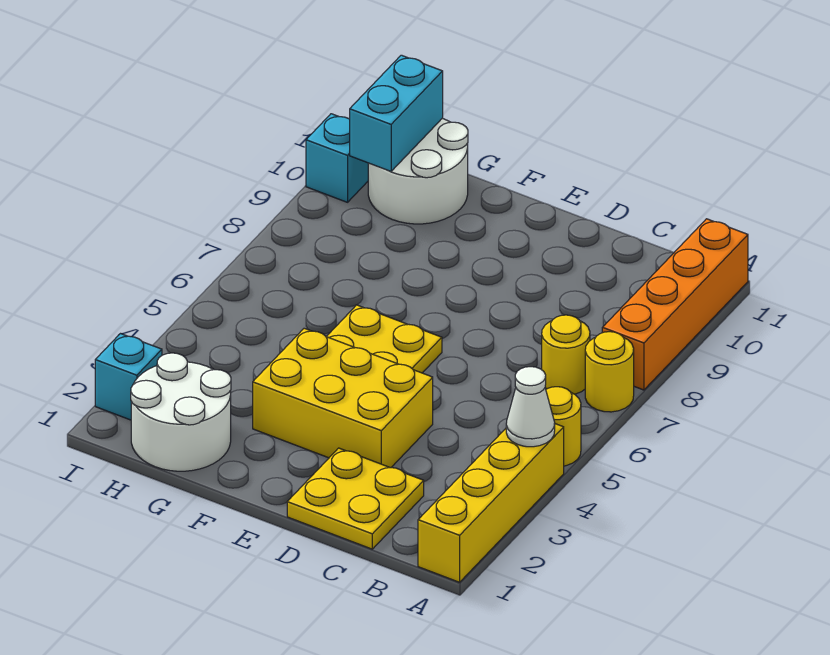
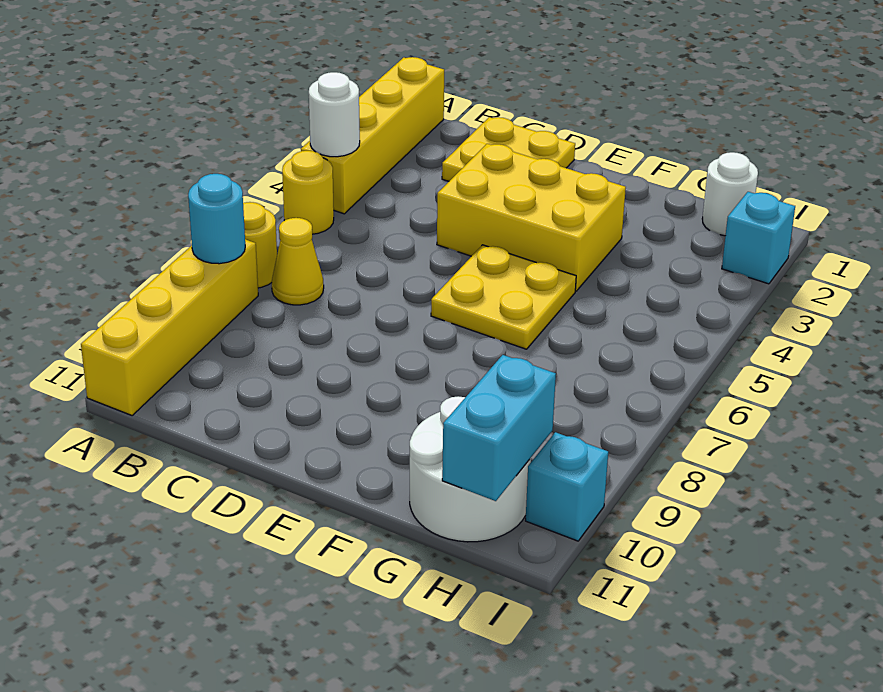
white cone A4 level 2 -> white round brick A4 level 2
orange brick A8:A11 level 1 -> yellow brick A8:A11 level 1
none -> cyan round brick A8 level 2
yellow round brick B7 level 1 -> yellow cone B7 level 1
white round brick G1:H2 level 1 -> white round brick H1 level 1

